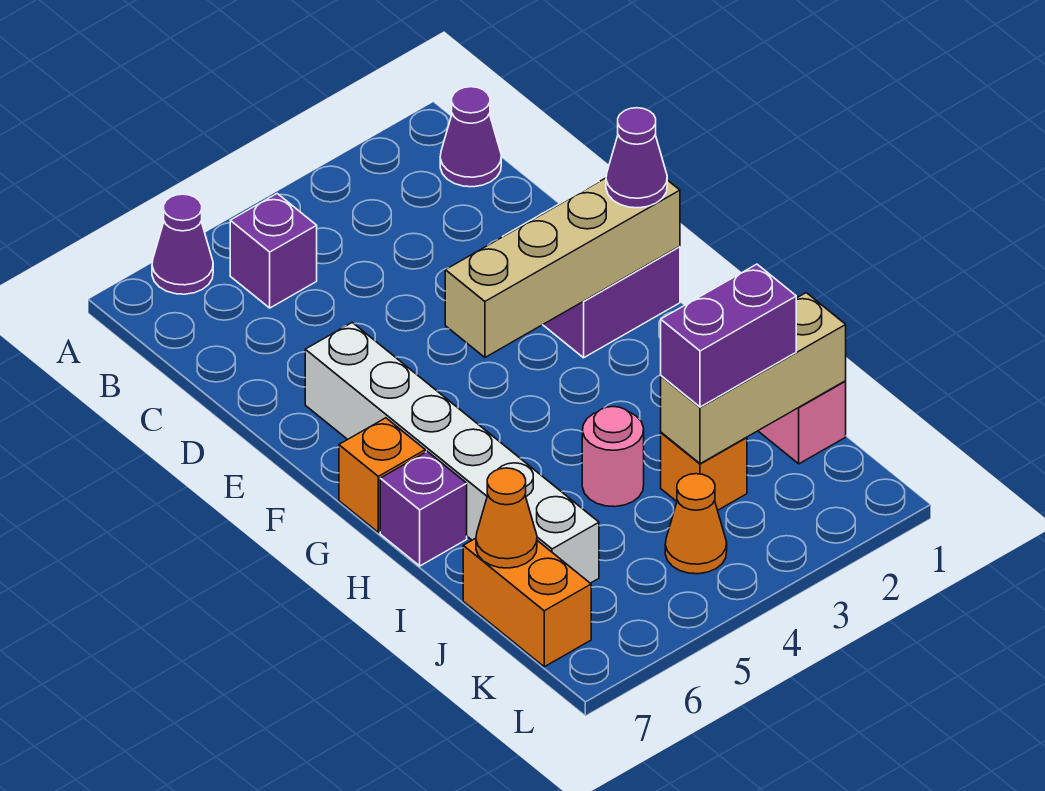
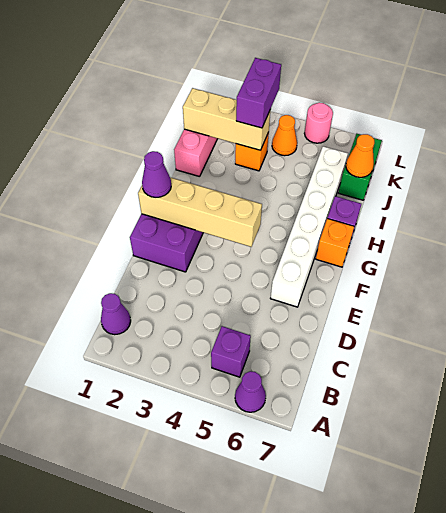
pink round brick I4 level 1 -> pink round brick L5 level 1
purple brick J2:J3 level 3 -> purple brick J3:K3 level 3
orange brick J7:K7 level 1 -> green brick J7:K7 level 1

